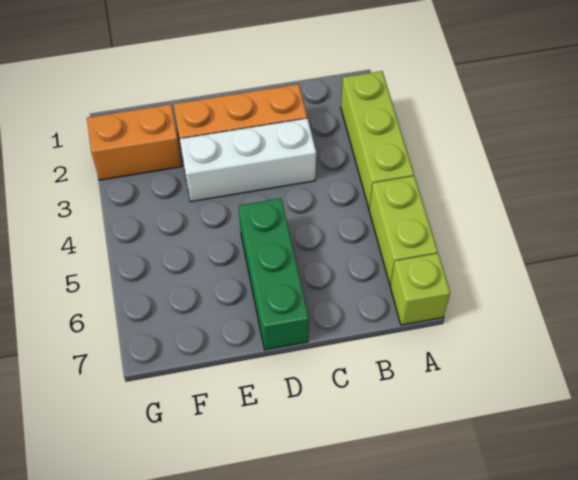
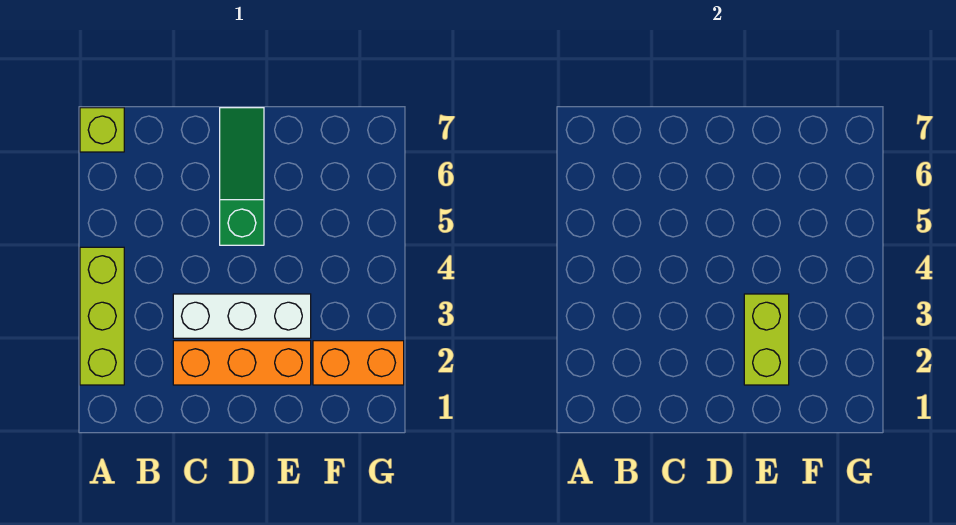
lime brick A5:A6 level 1 -> lime brick E2:E3 level 2
green brick D5:D7 level 1 -> green slope D5:D7 level 1 top 5

